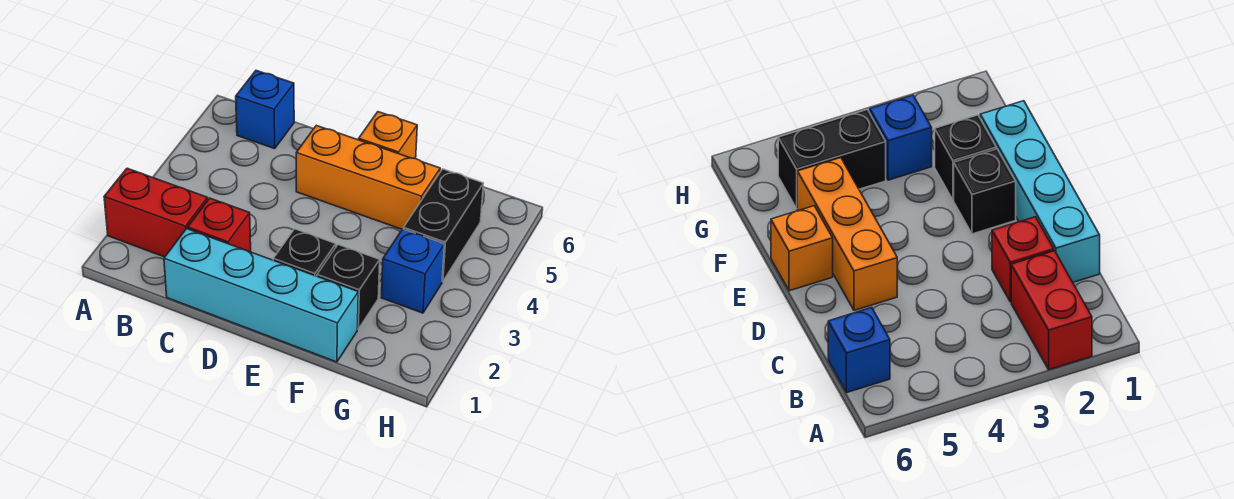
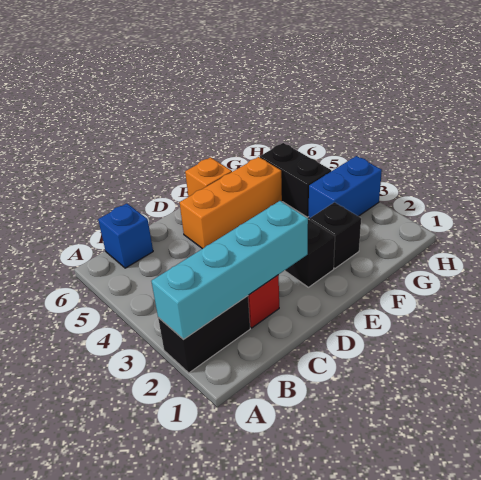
red brick A2:B2 level 1 -> black brick A2:B2 level 1
cyan brick C1:F1 level 1 -> cyan brick A2:D2 level 2
blue brick G3 level 1 -> blue brick G3:H3 level 1

